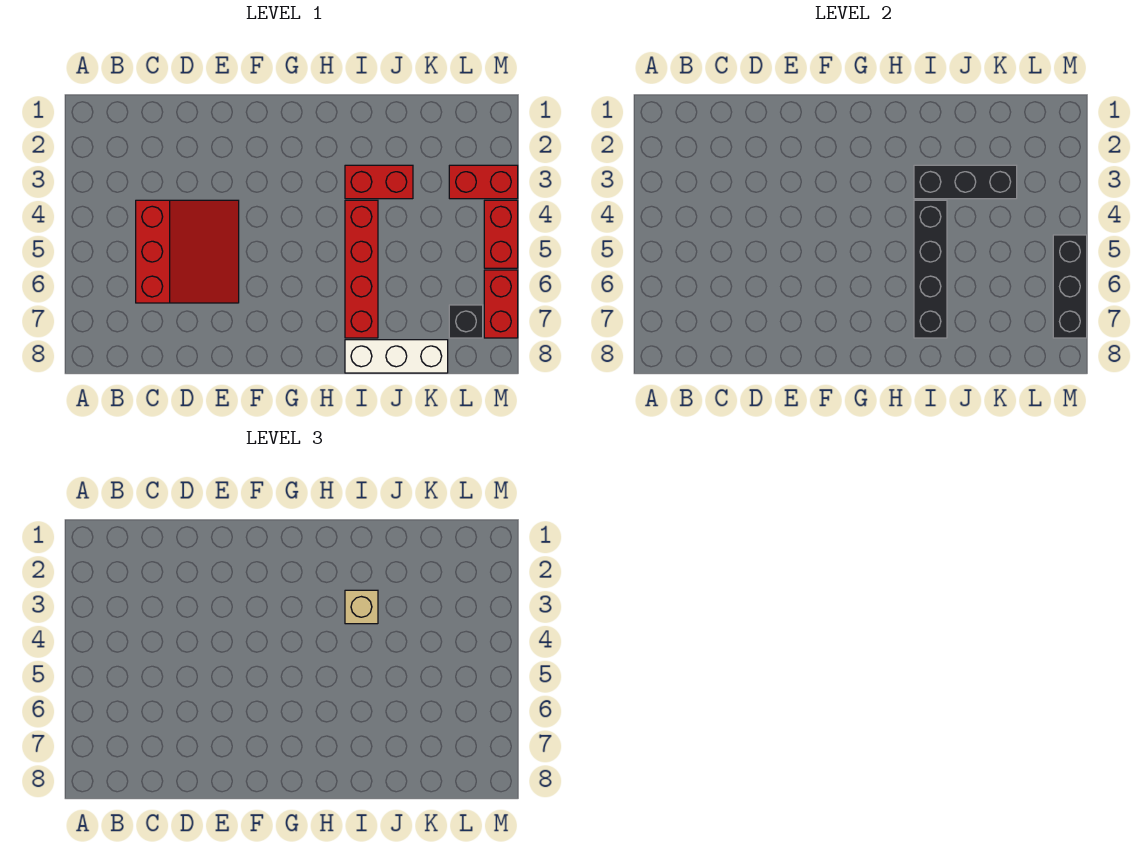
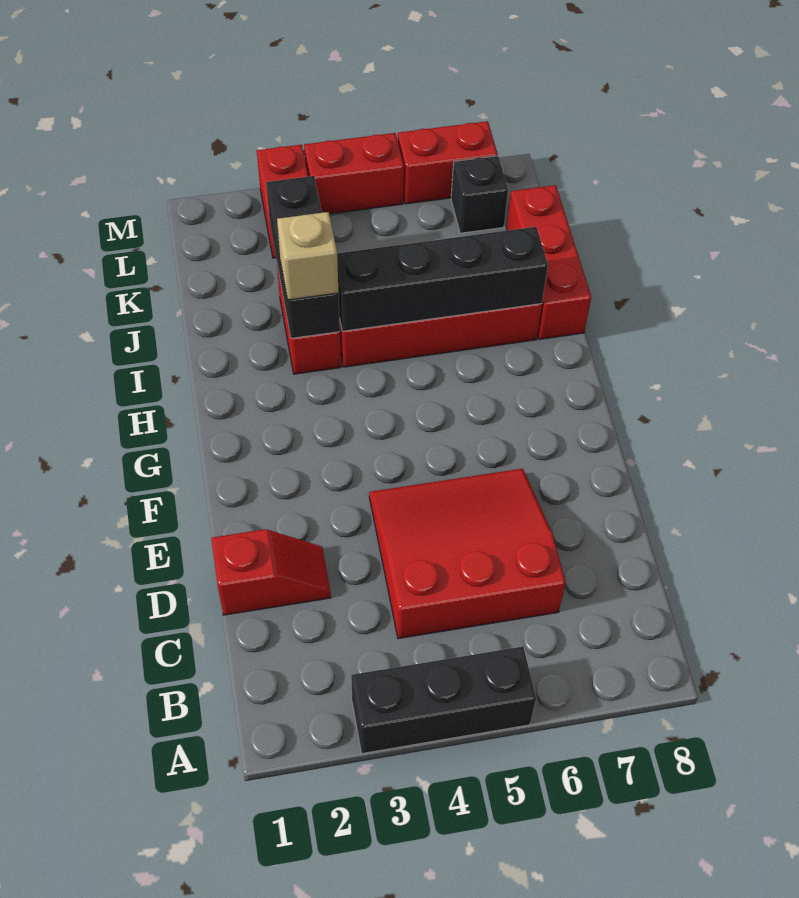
none -> red slope D1:D2 level 1 top 1
white brick I8:K8 level 1 -> red brick I8:K8 level 1
black brick M5:M7 level 2 -> black brick A3:A5 level 1

